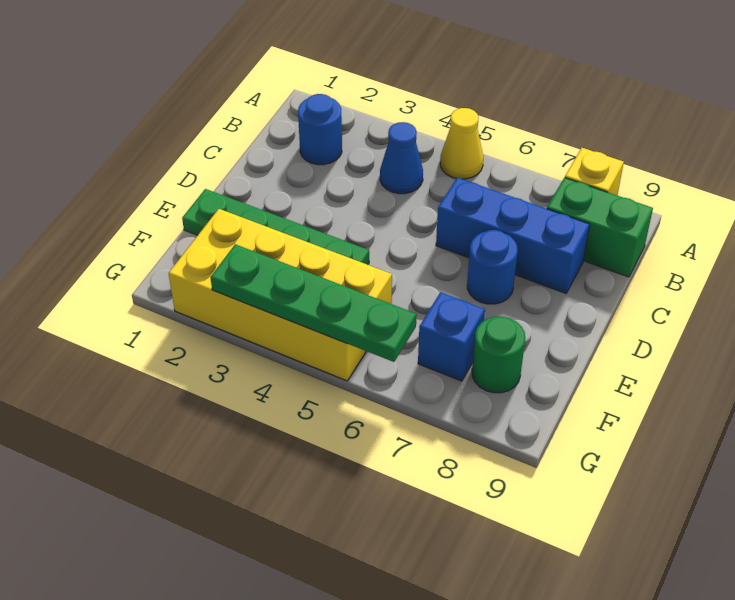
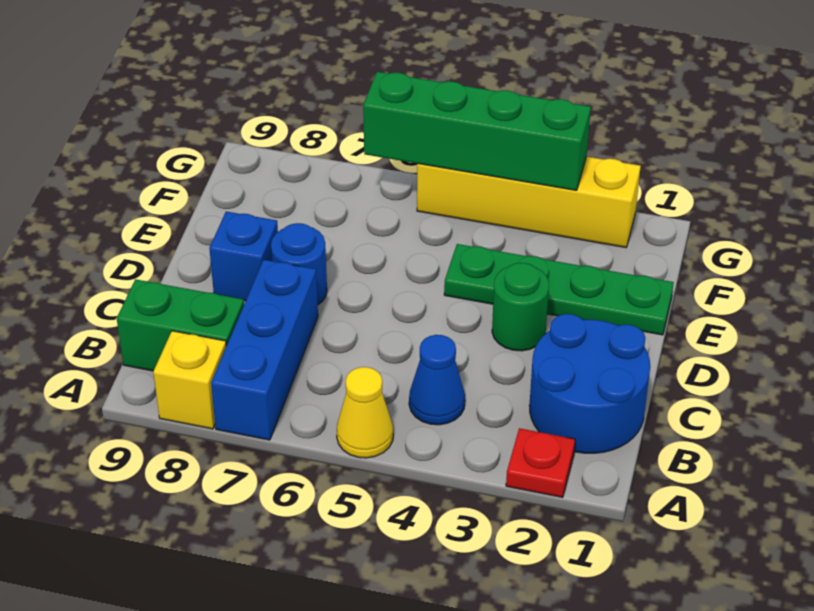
none -> red plate A2 level 1
blue round brick B2 level 1 -> blue round brick B1:C2 level 1
blue brick C6:C8 level 1 -> blue brick A7:C7 level 1
yellow brick F2:G5 level 1 -> yellow brick G2:G5 level 1
blue brick F7 level 1 -> blue brick D8 level 1
green round brick F8 level 1 -> green round brick D3 level 1
green plate G3:G6 level 2 -> green brick G3:G6 level 2

